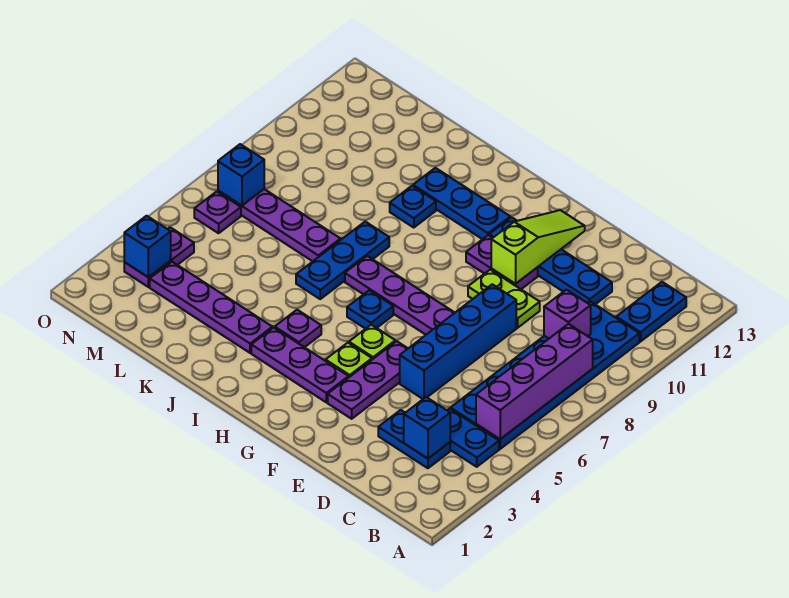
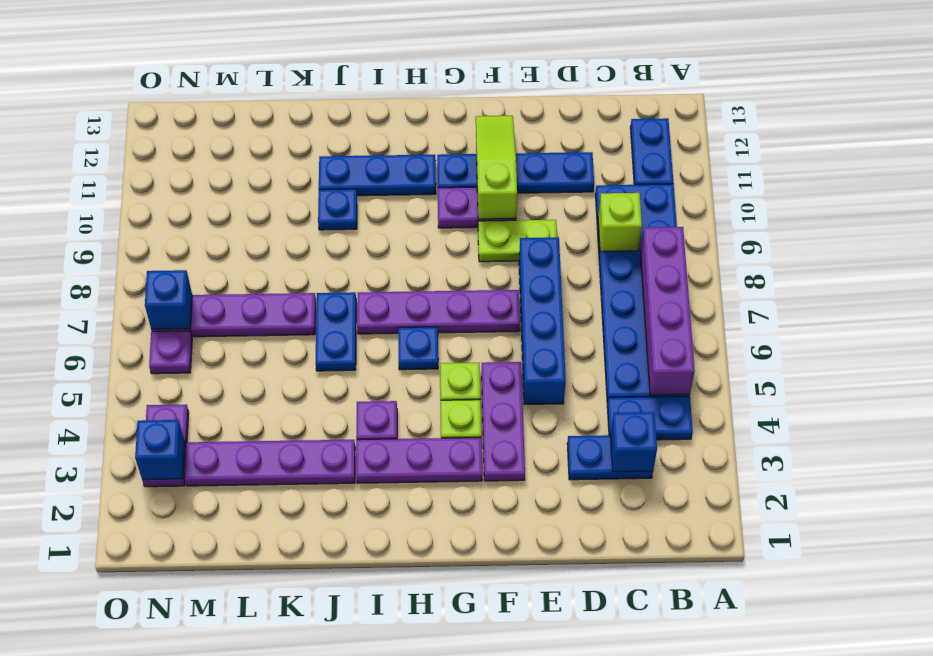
purple brick C9 level 2 -> lime brick C9 level 2
blue plate J6:J8 level 1 -> blue plate J6:J7 level 1

